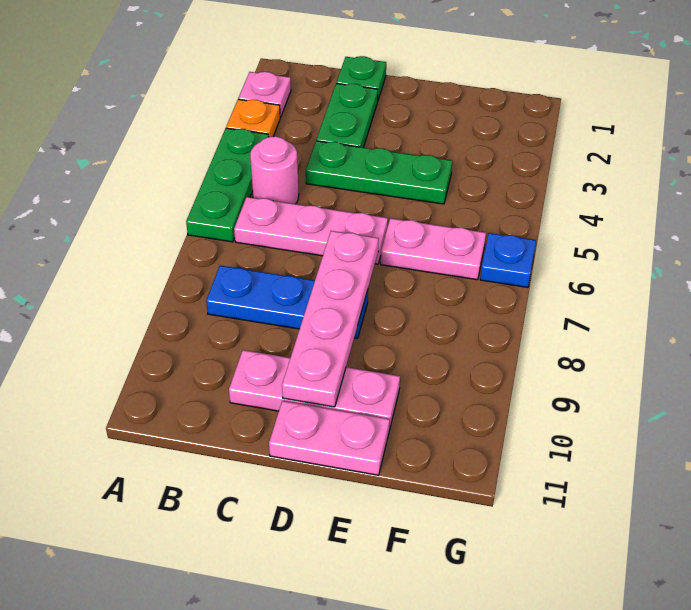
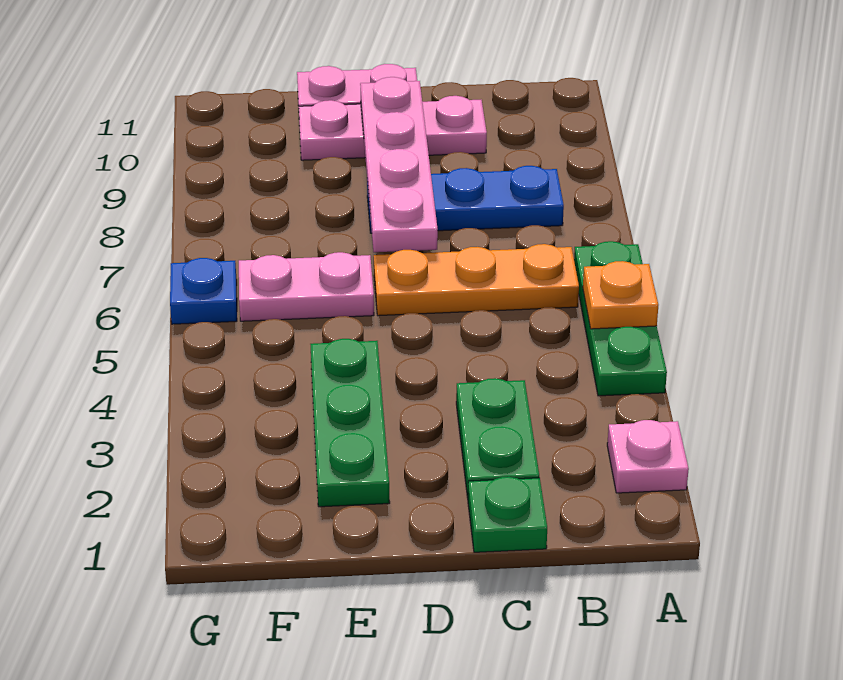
orange plate A3 level 1 -> orange plate A5 level 2
pink round brick B5 level 1 -> none
pink plate B6:D6 level 1 -> orange plate B6:D6 level 1
green plate C4:E4 level 1 -> green plate E2:E4 level 1

